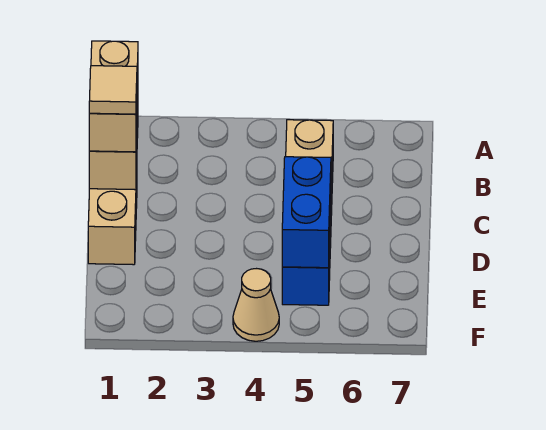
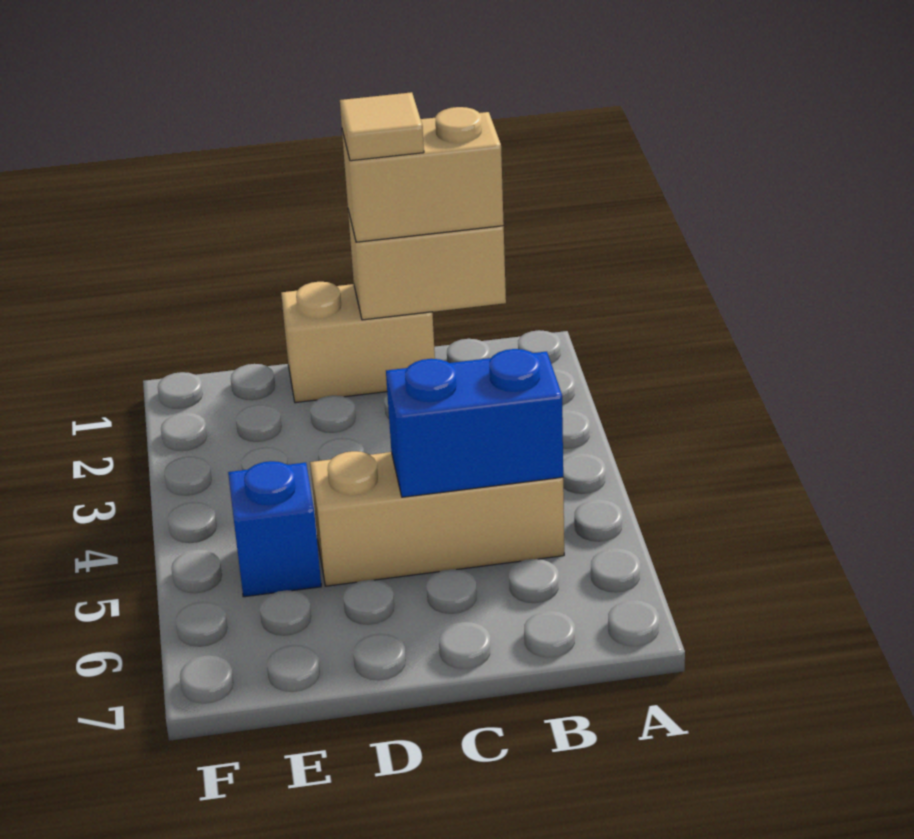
blue brick D5:E5 level 2 -> blue brick B5:C5 level 2
tan cone F4 level 1 -> none

